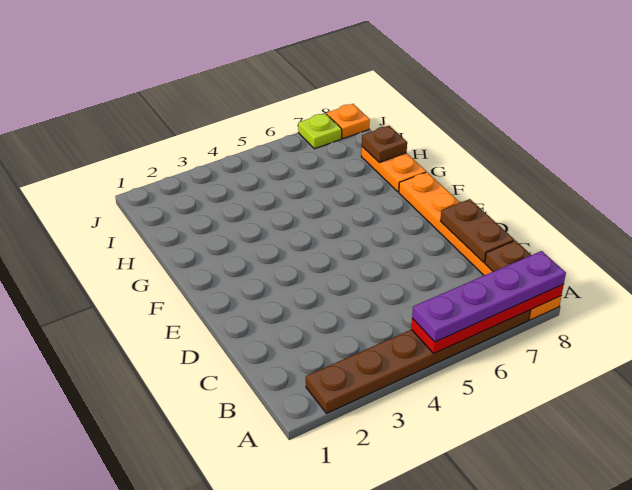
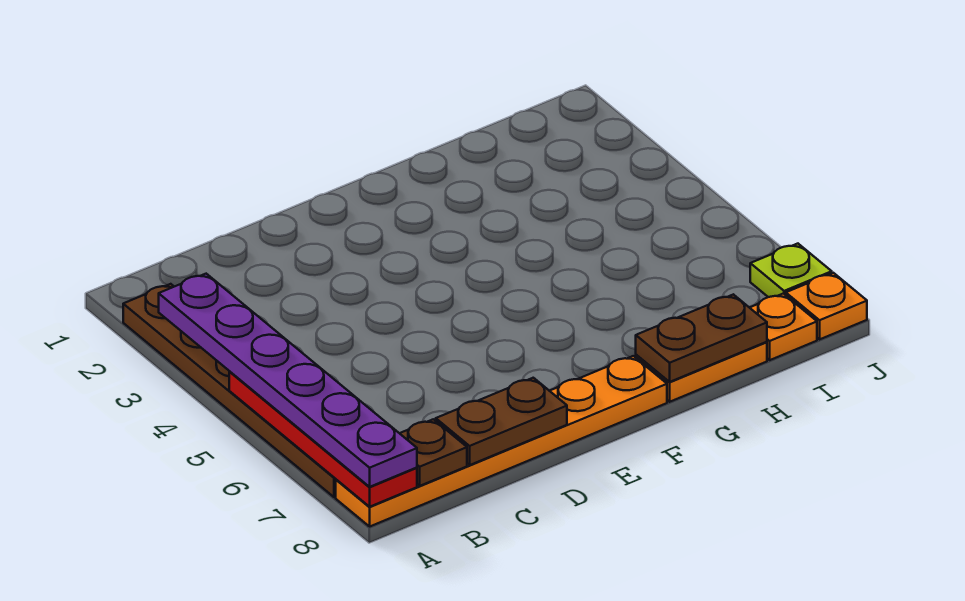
purple plate A5:A8 level 3 -> purple plate A3:A8 level 3
brown plate H8 level 2 -> brown plate G8:H8 level 2
none -> orange plate I8 level 1

